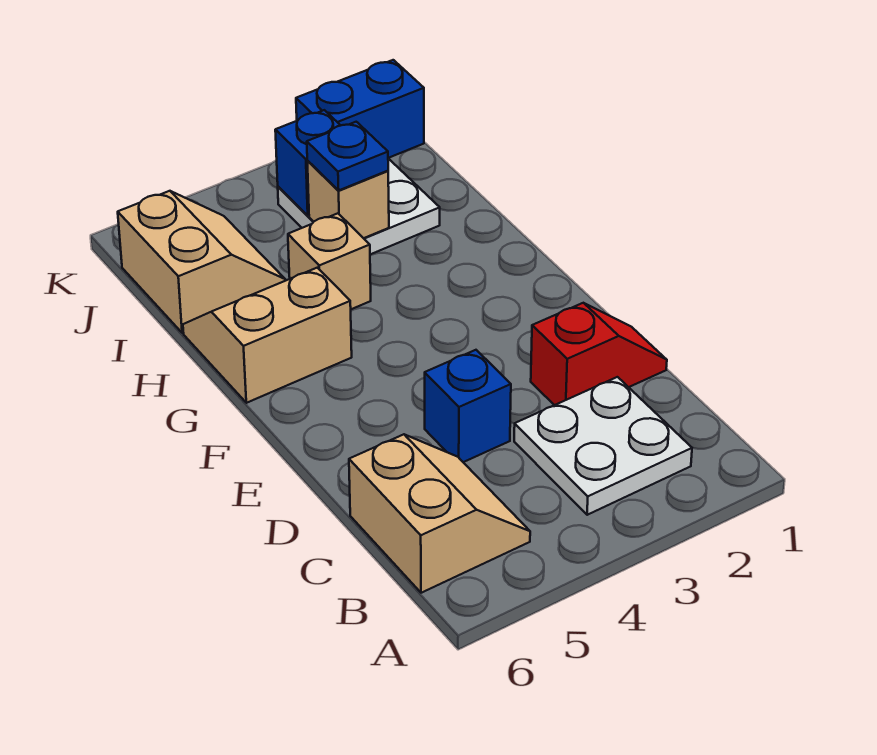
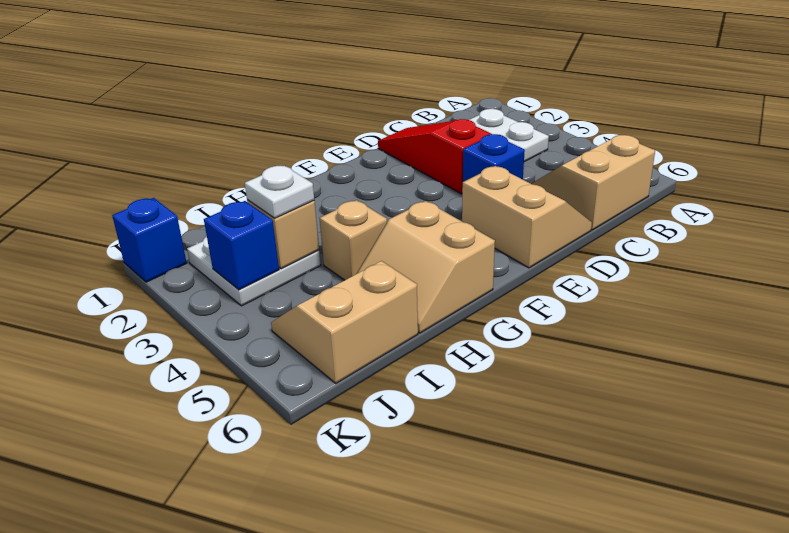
red slope D1:D2 level 1 top 2 -> red slope D1:D3 level 1 top 3
none -> tan slope D5:E6 level 1 top E
blue plate I3 level 3 -> white plate I3 level 3
blue brick K1:K2 level 1 -> blue brick K1 level 1

